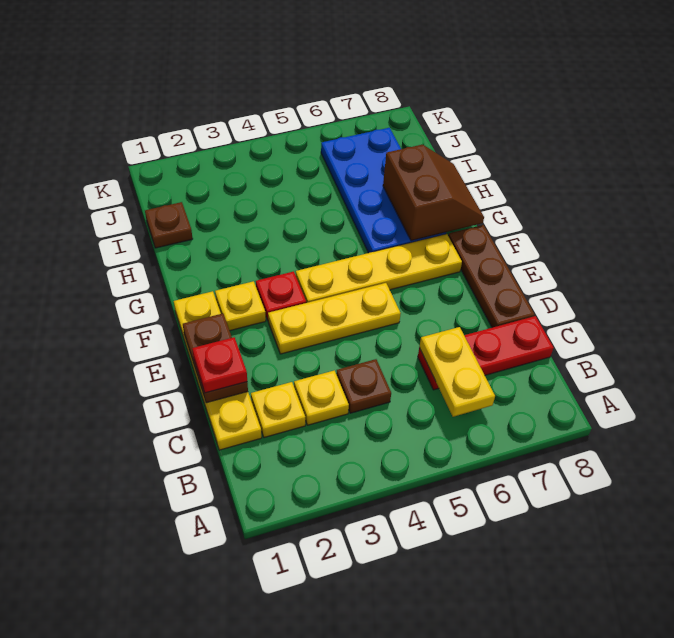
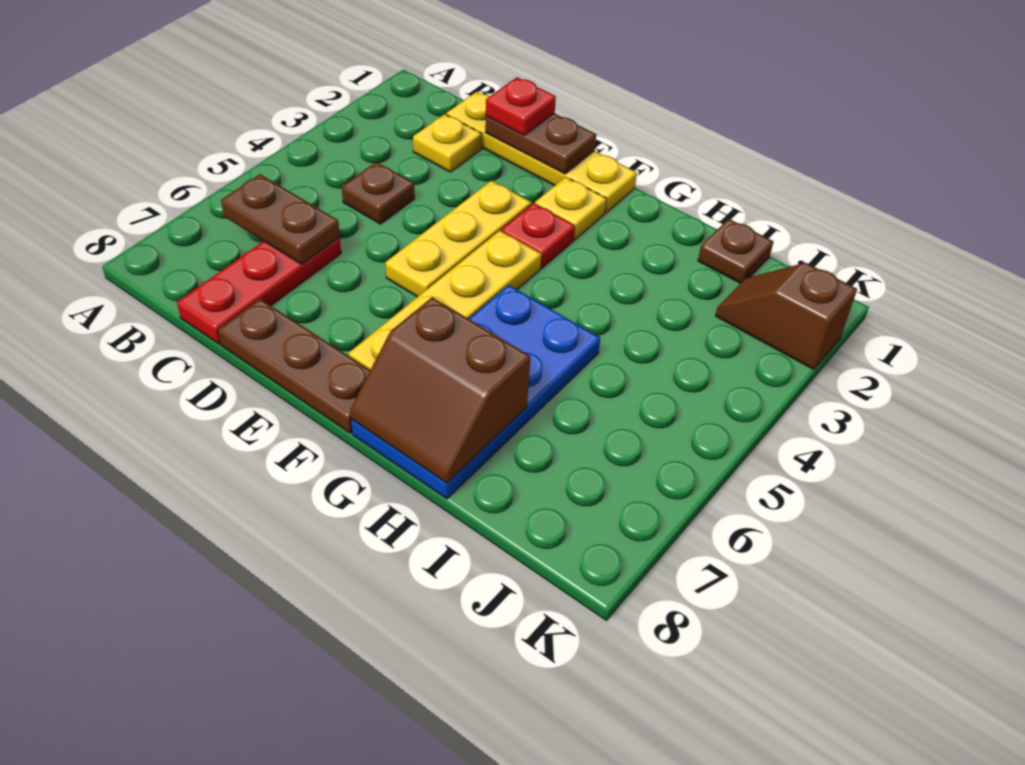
yellow plate B6:C6 level 2 -> brown plate B6:C6 level 2
yellow plate C3 level 1 -> none
blue plate G6:J7 level 1 -> blue plate G5:H8 level 1
none -> brown slope J2:K2 level 1 top K

